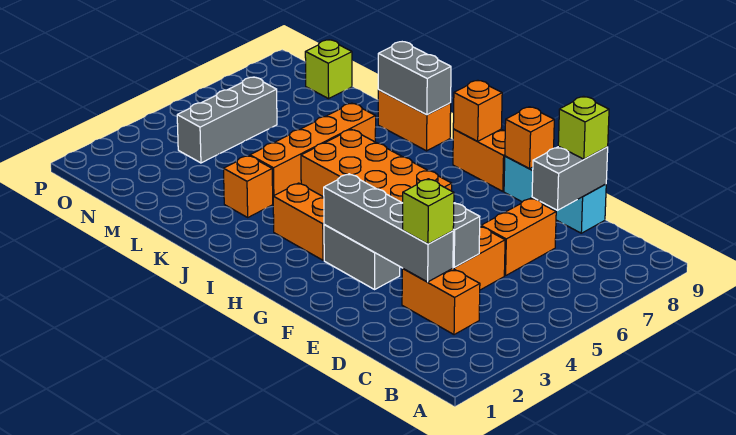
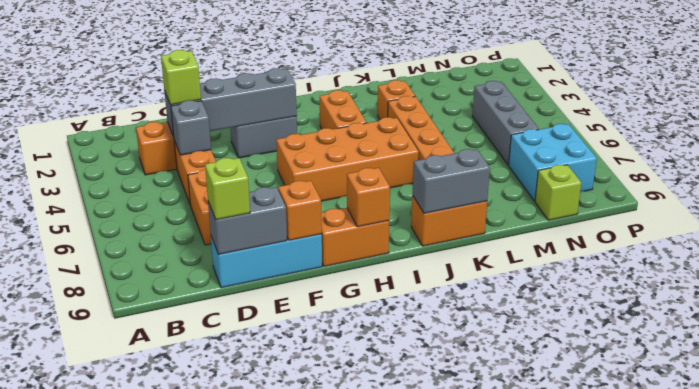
grey brick D8:D9 level 2 -> grey brick D9:E9 level 2
orange brick H3:I3 level 1 -> orange brick I3:I4 level 1
none -> cyan brick N7:O8 level 1

